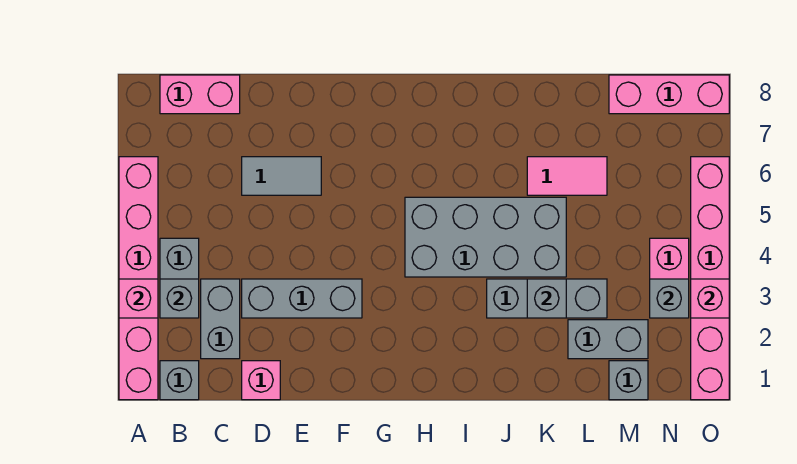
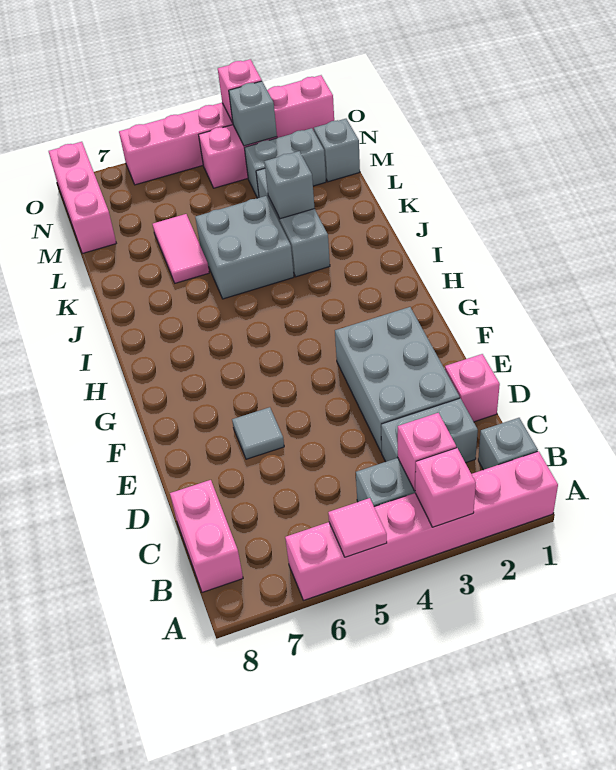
none -> pink tile A5 level 2
grey brick B3 level 2 -> pink brick B3 level 2
grey brick D3:F3 level 1 -> grey brick D2:F3 level 1
grey tile D6:E6 level 1 -> grey tile E6 level 1
grey brick H4:K5 level 1 -> grey brick J4:K5 level 1
grey brick L2:M2 level 1 -> grey brick M2:M3 level 1

